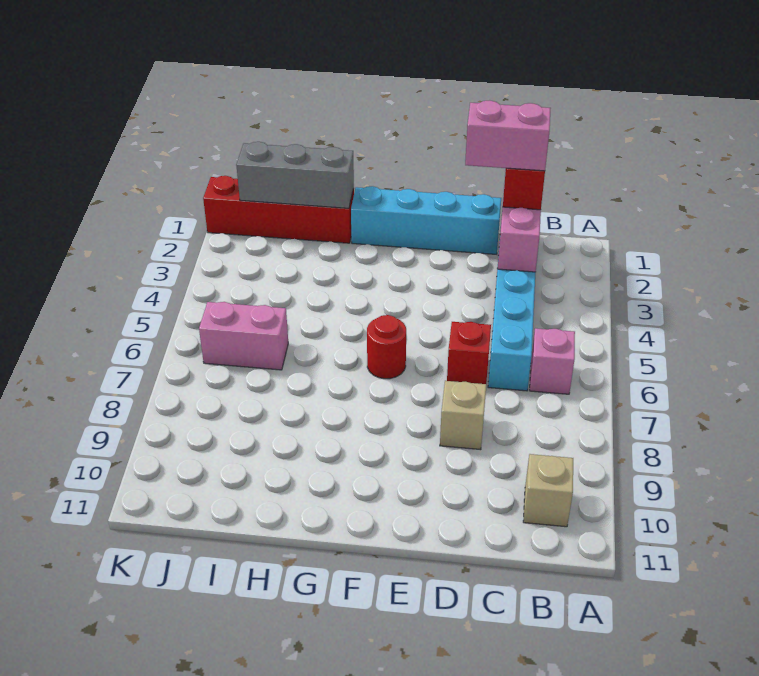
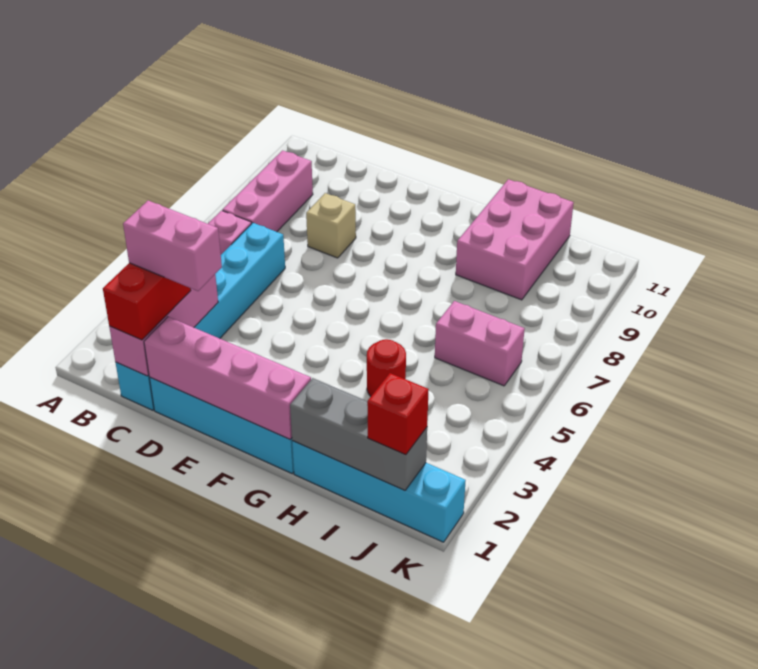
none -> pink brick B7:B9 level 1
tan brick B10 level 1 -> none
none -> pink brick D1:G1 level 2
red brick D6 level 1 -> red brick J1 level 3
red round brick F6 level 1 -> red round brick H4 level 1
red brick H1:K1 level 1 -> cyan brick H1:K1 level 1
none -> pink brick H9:I11 level 1

